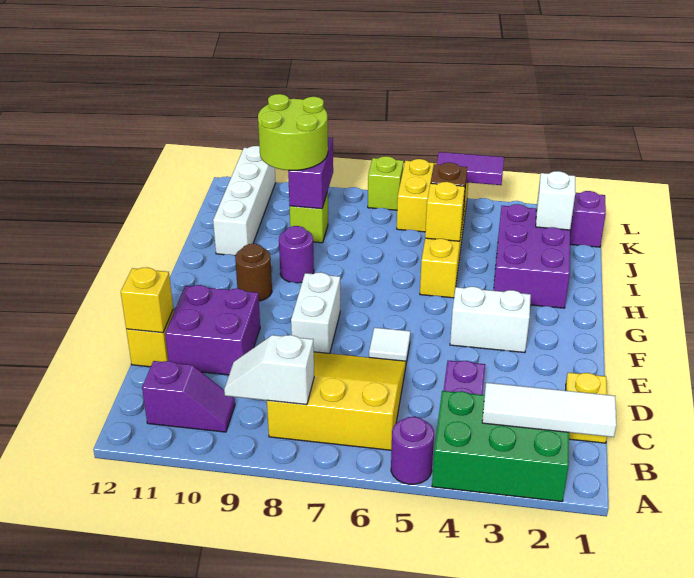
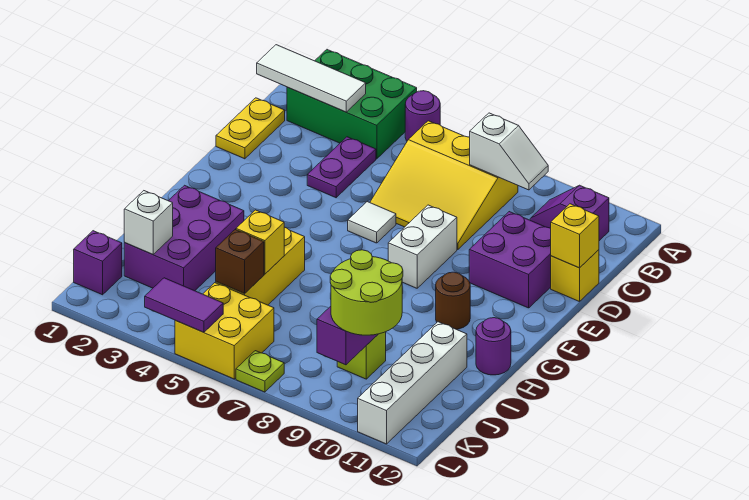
white brick F3:F4 level 1 -> none
purple round brick H9 level 1 -> purple round brick H12 level 1
lime brick L7 level 1 -> lime plate L7 level 1

